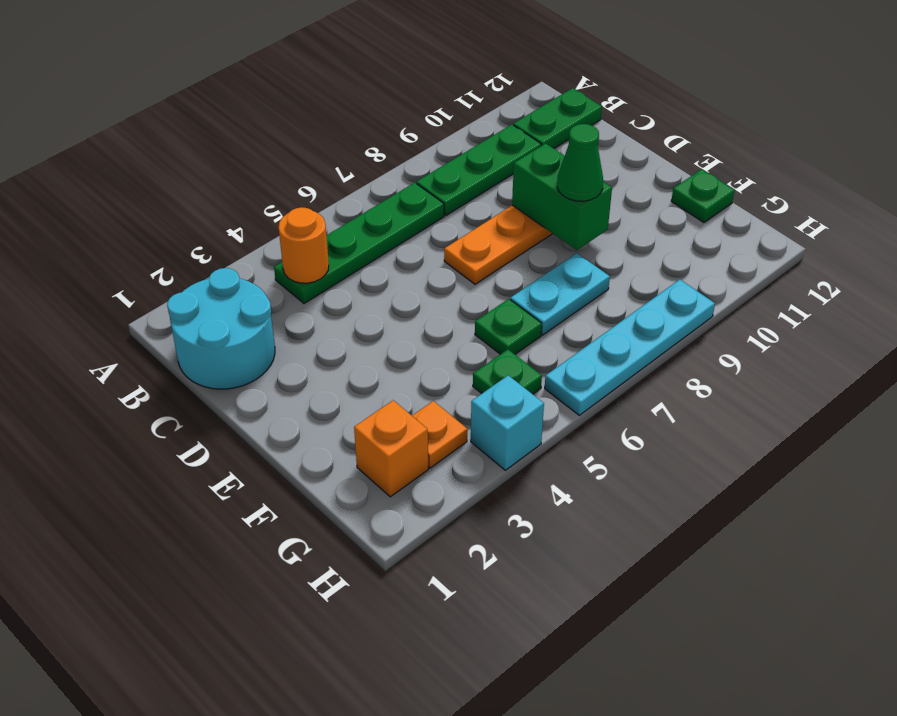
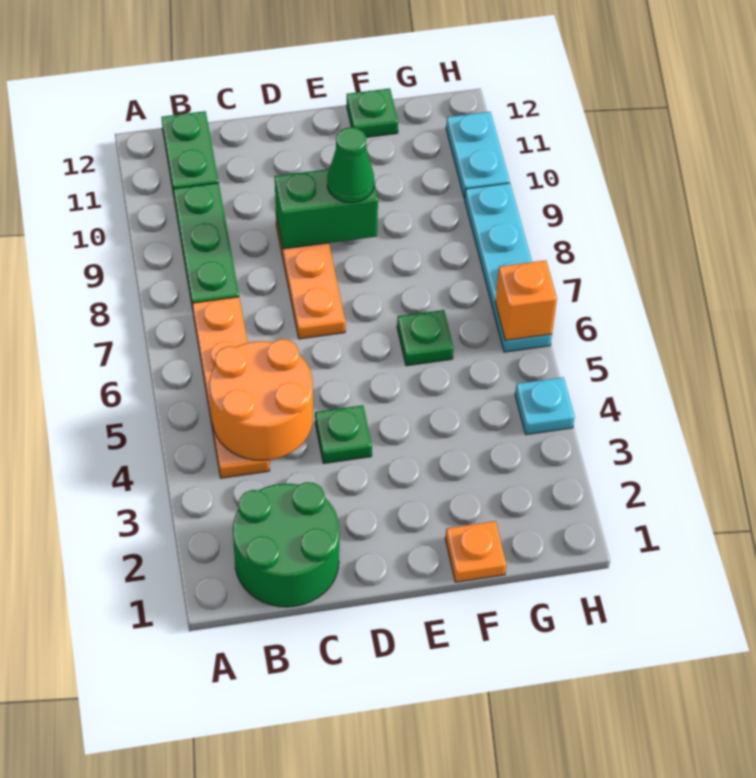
cyan round brick B1:C2 level 1 -> green round brick B1:C2 level 1
green plate B4:B7 level 1 -> orange plate B4:B7 level 1
orange round brick B4 level 2 -> orange round brick B4:C5 level 2
cyan plate F7:F8 level 1 -> cyan plate H10:H11 level 1
orange brick G2 level 1 -> orange brick H6 level 2
orange plate G3 level 1 -> orange plate F1 level 1
green plate G5 level 1 -> green plate D4 level 1
cyan brick H4 level 1 -> cyan plate H4 level 1

